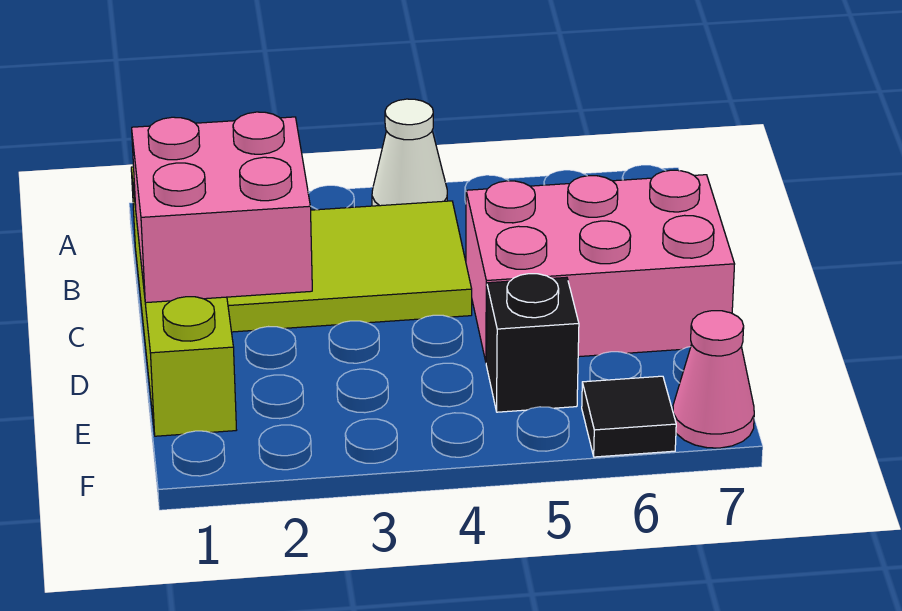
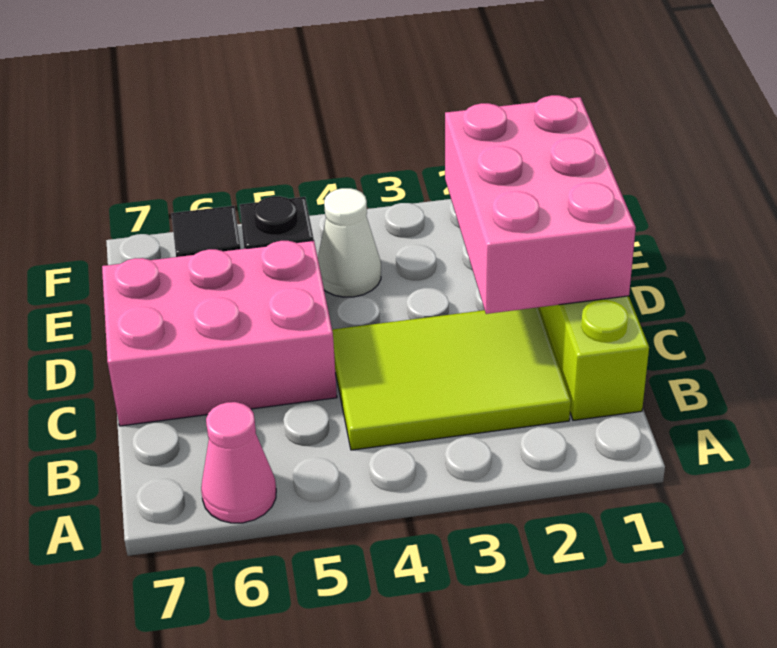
white cone A4 level 1 -> white cone E4 level 1
pink brick C1:D2 level 2 -> pink brick C1:E2 level 2
pink cone F7 level 1 -> pink cone A6 level 1

